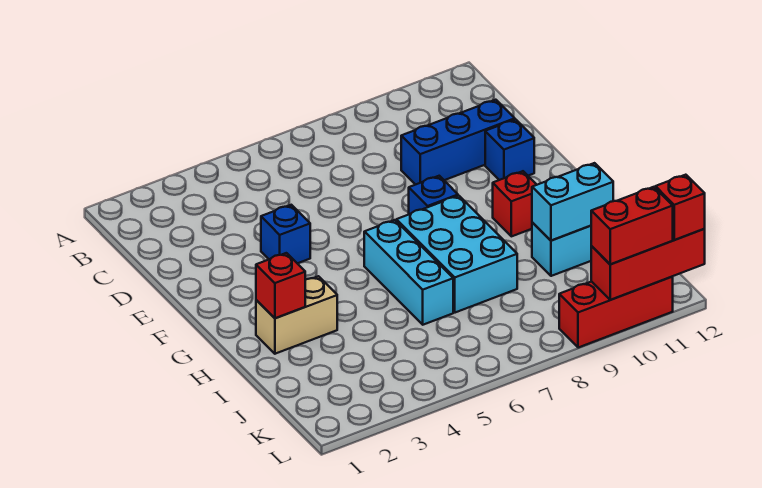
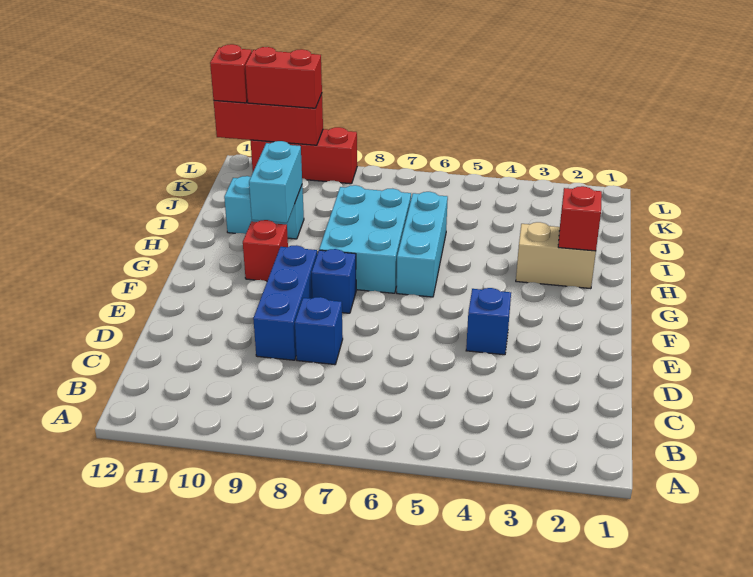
blue brick D9:D11 level 1 -> blue brick D9:F9 level 1
blue brick E11 level 1 -> blue brick D8 level 1
cyan brick I10:I11 level 2 -> cyan brick H10:I10 level 2

